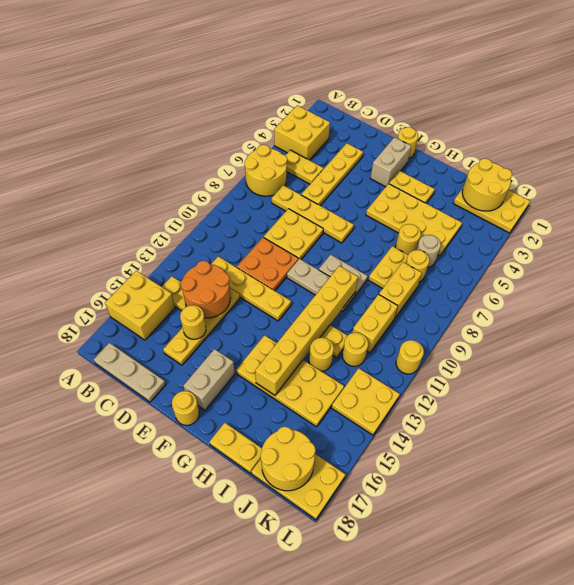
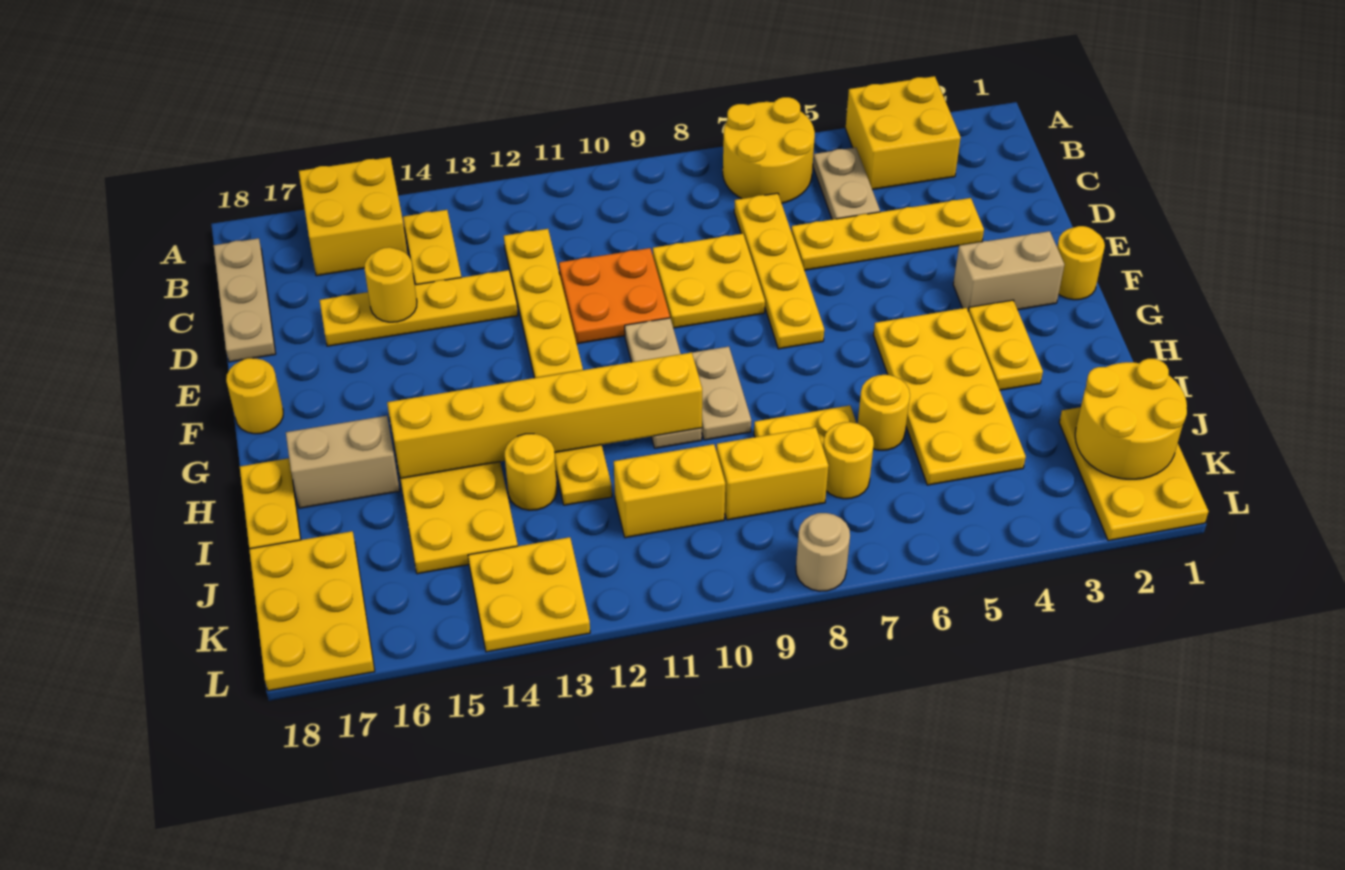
yellow plate B5:C5 level 1 -> tan plate B5:C5 level 1
orange round brick C13:D14 level 2 -> none
tan brick F16:F17 level 1 -> tan brick H16:H17 level 1
tan round brick J6 level 1 -> tan round brick L8 level 1
yellow round brick J12 level 1 -> none
yellow round brick J17:K18 level 2 -> none
yellow round brick L11 level 1 -> none

